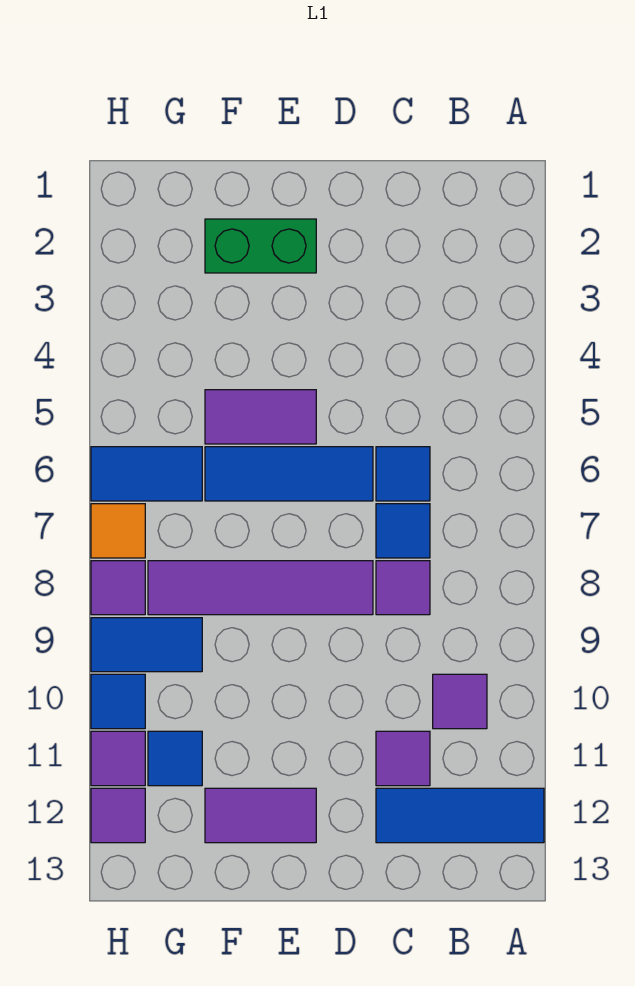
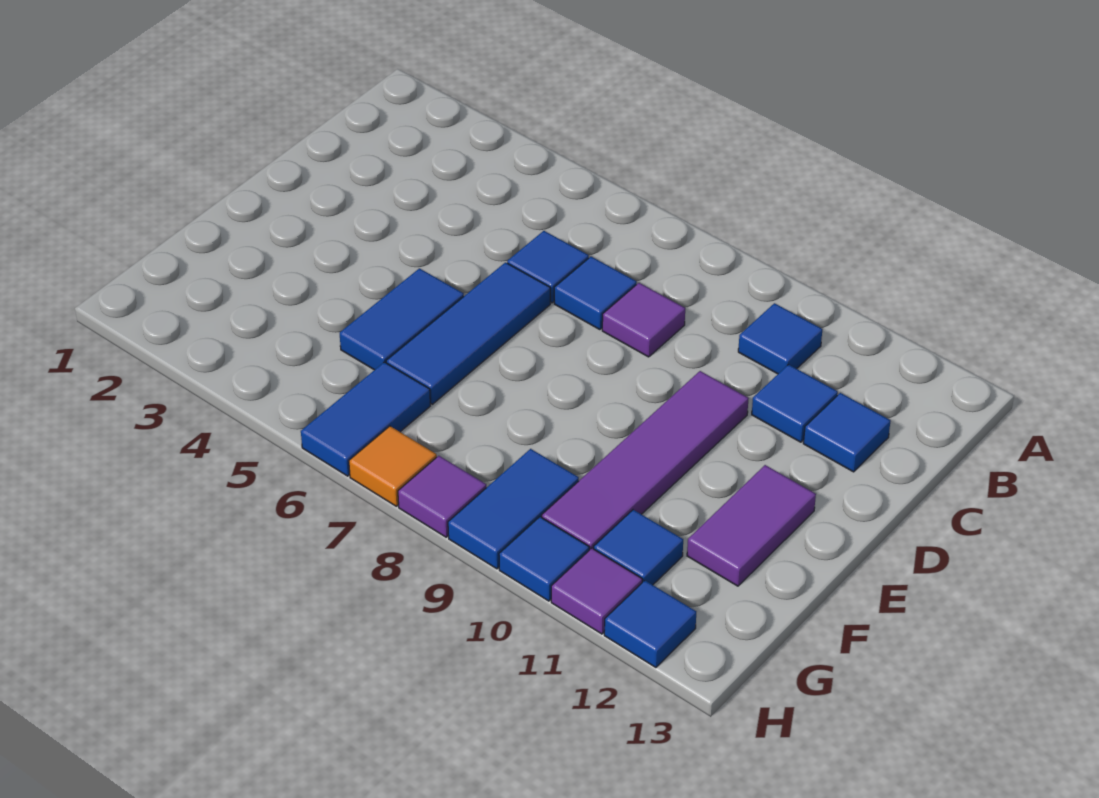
blue tile A12:C12 level 1 -> blue tile C12 level 1
purple tile B10 level 1 -> blue tile B10 level 1
purple tile C11 level 1 -> blue tile C11 level 1
purple tile D8:G8 level 1 -> purple tile D10:G10 level 1
green brick E2:F2 level 1 -> none
purple tile E5:F5 level 1 -> blue tile E5:F5 level 1
purple tile H12 level 1 -> blue tile H12 level 1

